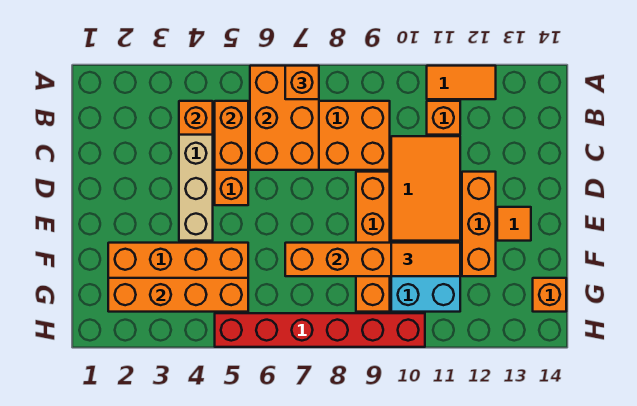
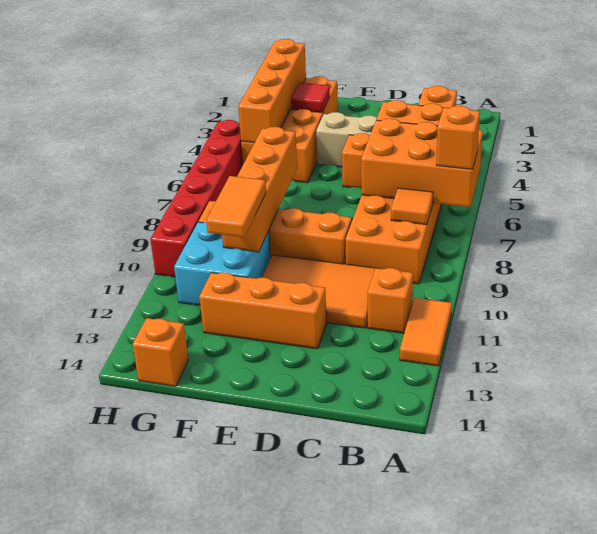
orange tile E13 level 1 -> orange tile B8 level 2
none -> red tile F3 level 2

